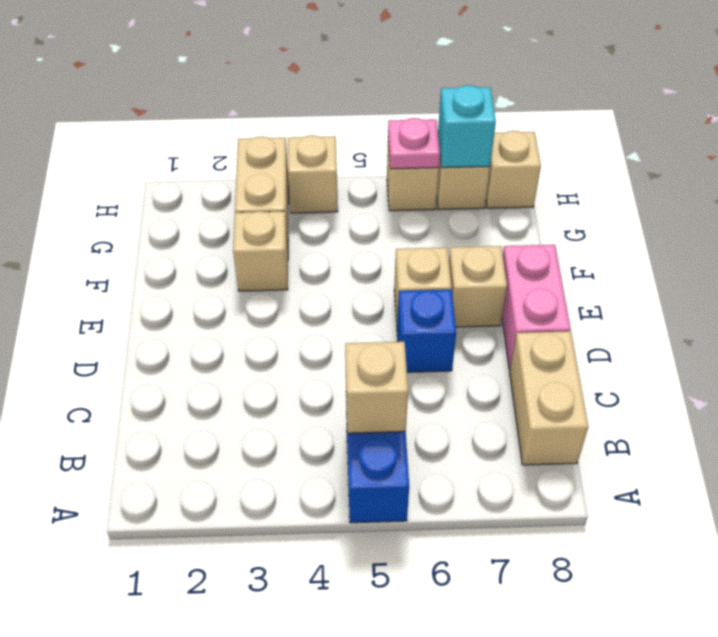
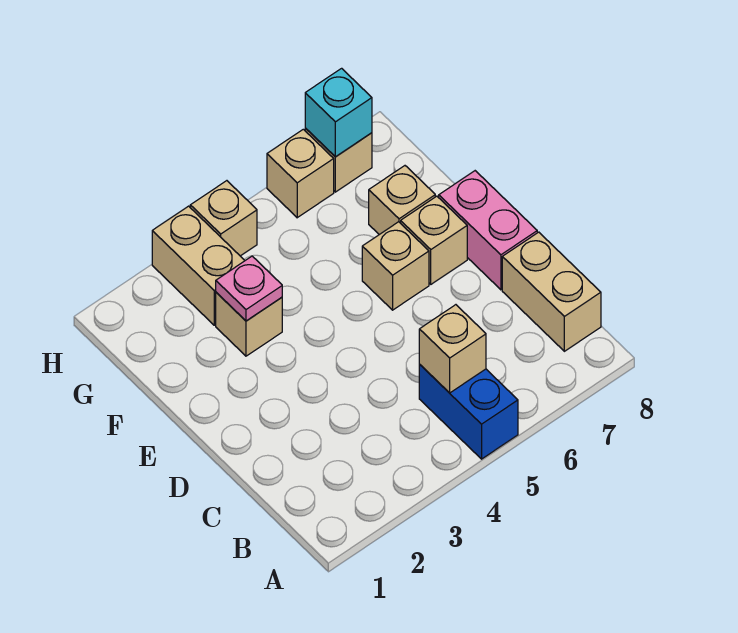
blue brick D6 level 1 -> none
pink plate H6 level 2 -> pink plate F3 level 2
tan brick H8 level 1 -> tan brick F7 level 1

